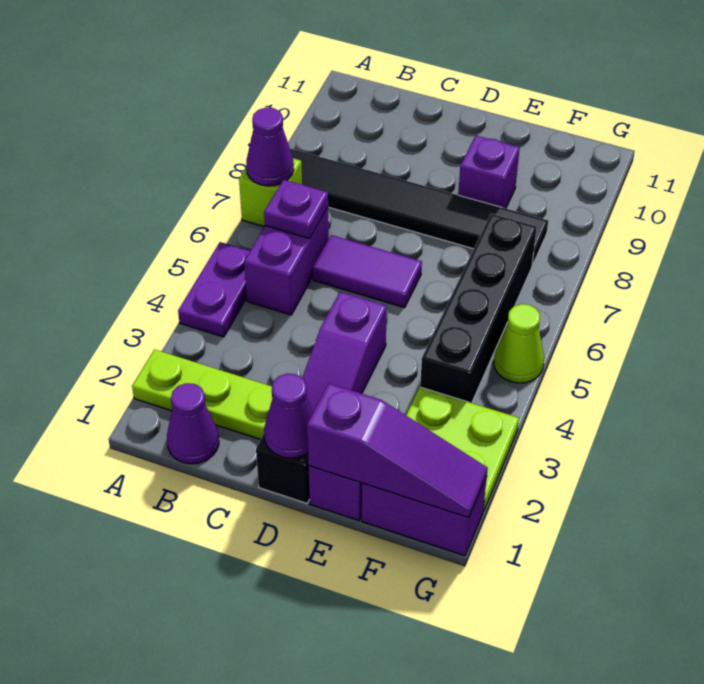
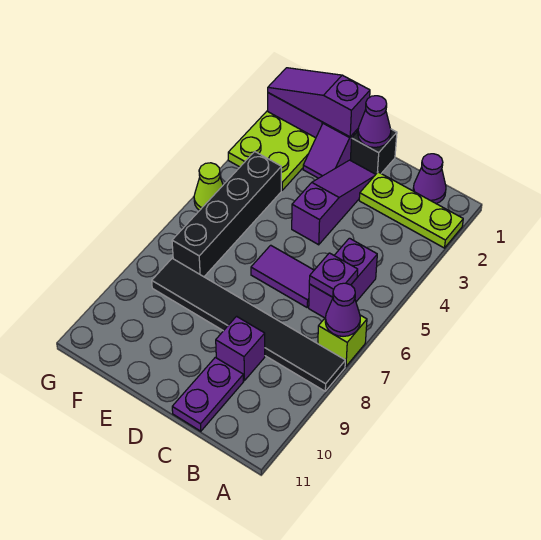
purple plate A4:A5 level 1 -> purple plate C10:C11 level 1
purple brick E9 level 1 -> purple brick C9 level 1

